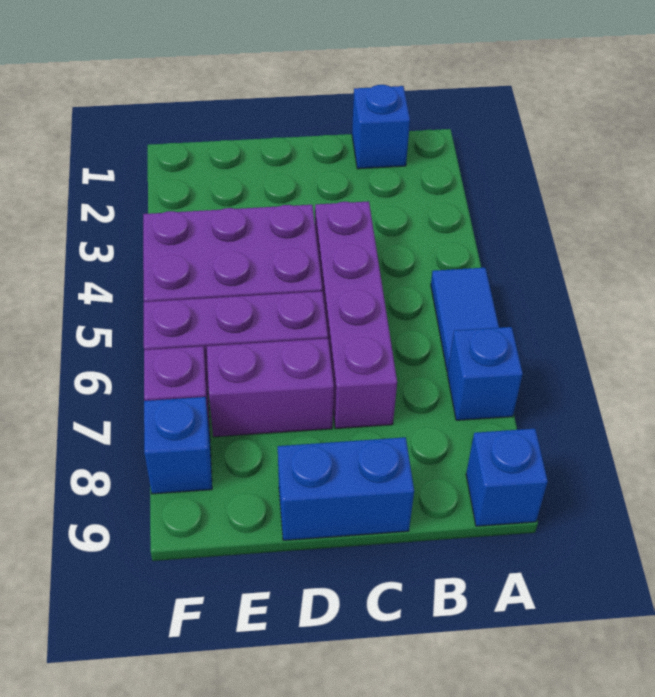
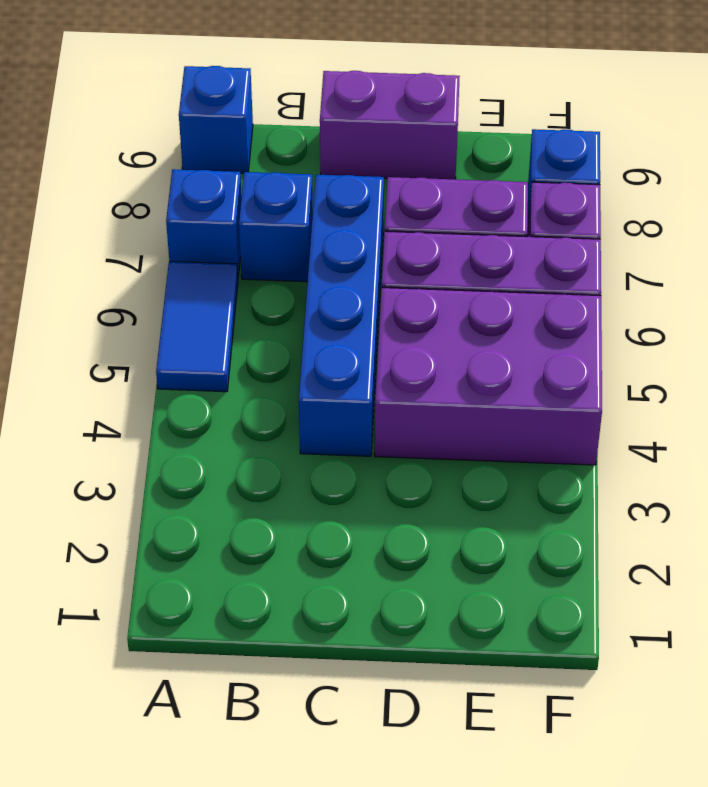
blue brick B1 level 1 -> blue brick B7 level 1
purple brick C4:C7 level 1 -> blue brick C4:C7 level 1
blue brick C9:D9 level 1 -> purple brick C9:D9 level 1

